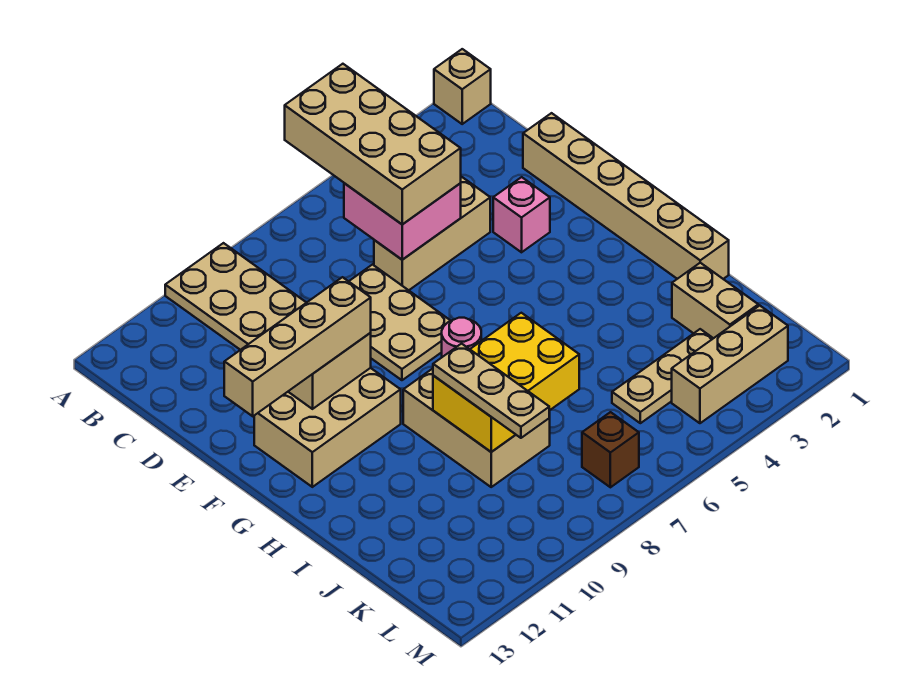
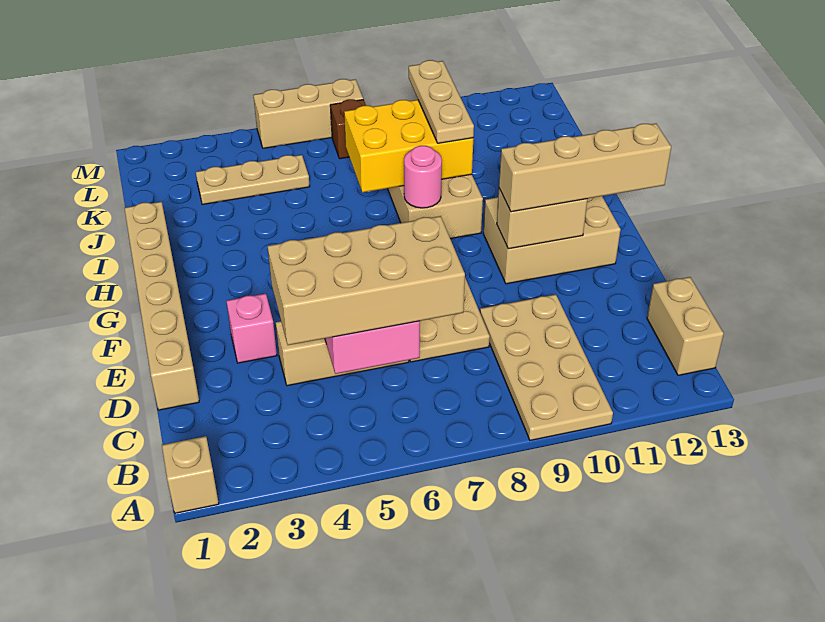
tan brick A5:D6 level 3 -> tan brick C4:D7 level 3
tan brick J2:K2 level 1 -> tan brick B13:C13 level 1
tan brick L2:L4 level 1 -> tan brick M5:M7 level 1

